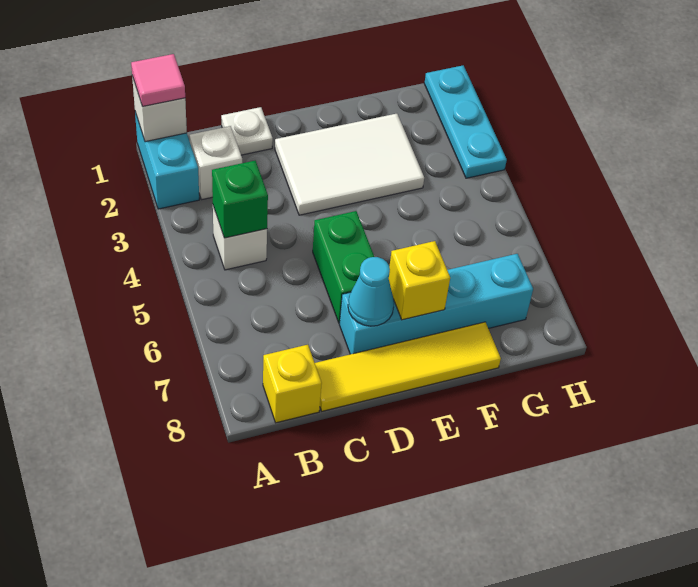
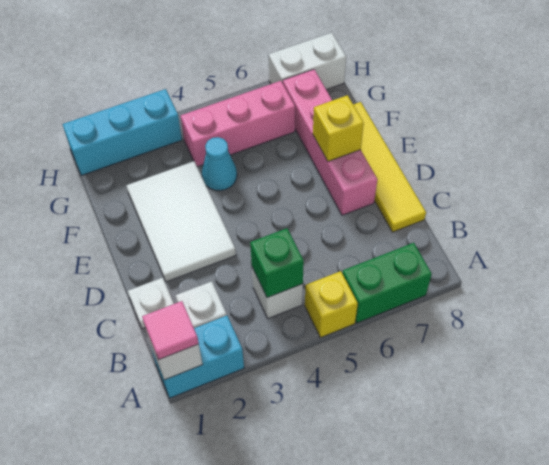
yellow brick B8 level 1 -> yellow brick A5 level 1
green brick D5:D6 level 1 -> green brick A6:A7 level 1
cyan brick D7:G7 level 1 -> pink brick D7:G7 level 1
cyan cone D7 level 2 -> cyan cone F4 level 1
none -> pink brick G4:G6 level 1
cyan plate H1:H3 level 1 -> cyan brick H1:H3 level 1
none -> white brick H7:H8 level 1

